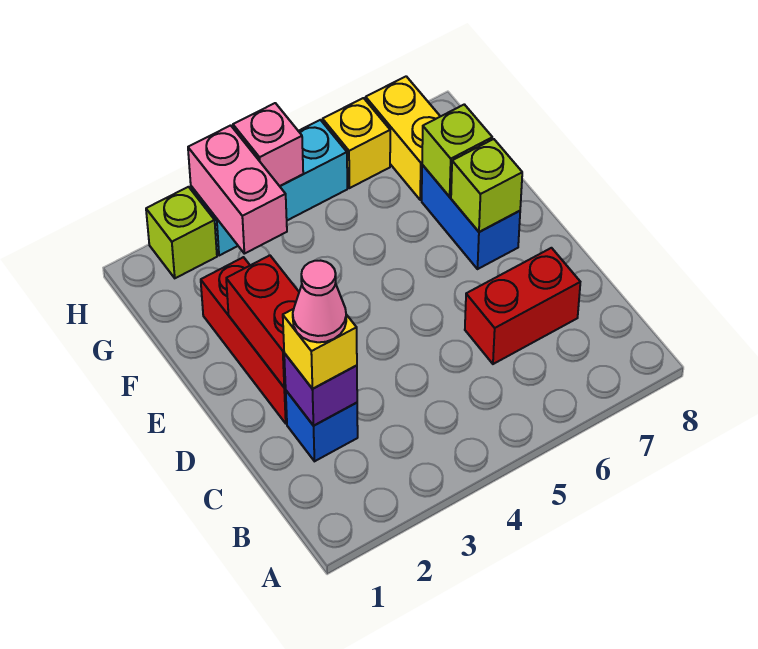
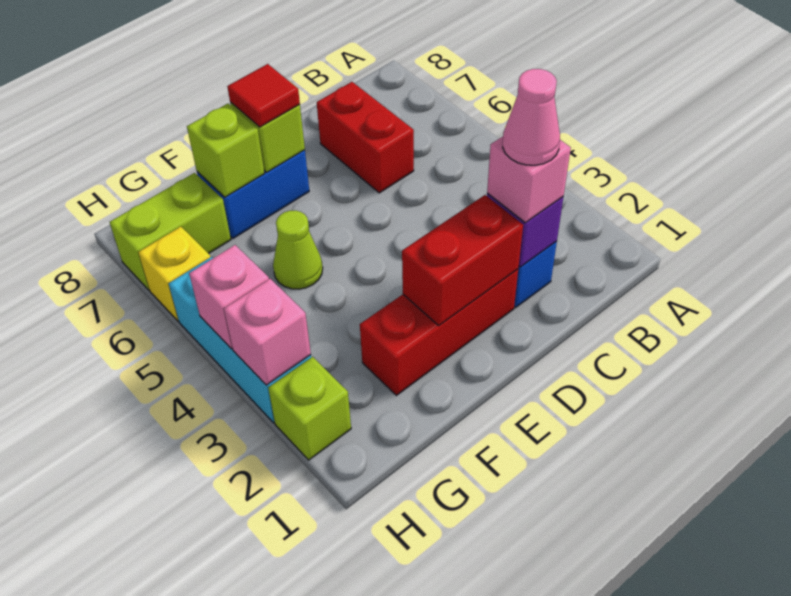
yellow brick C2 level 3 -> pink brick C2 level 3
none -> red tile E7 level 3
none -> lime cone F5 level 1
pink brick G3:H3 level 2 -> pink brick H3 level 2
yellow brick G7:H7 level 1 -> lime brick G7:H7 level 1

